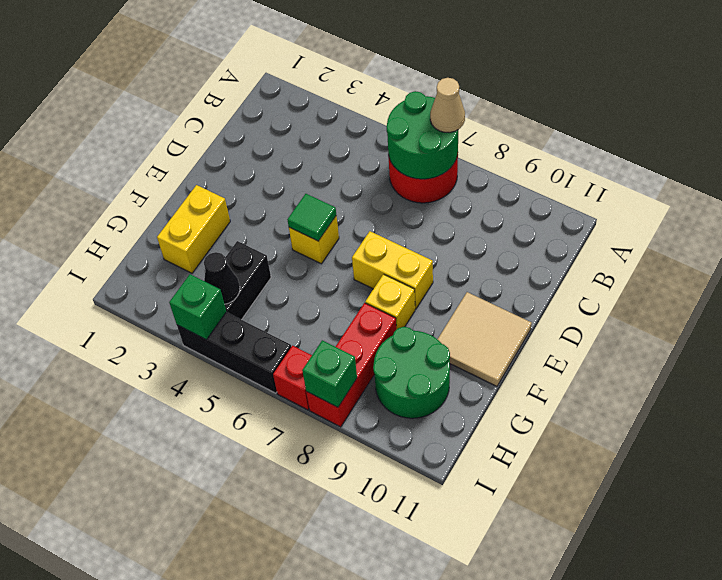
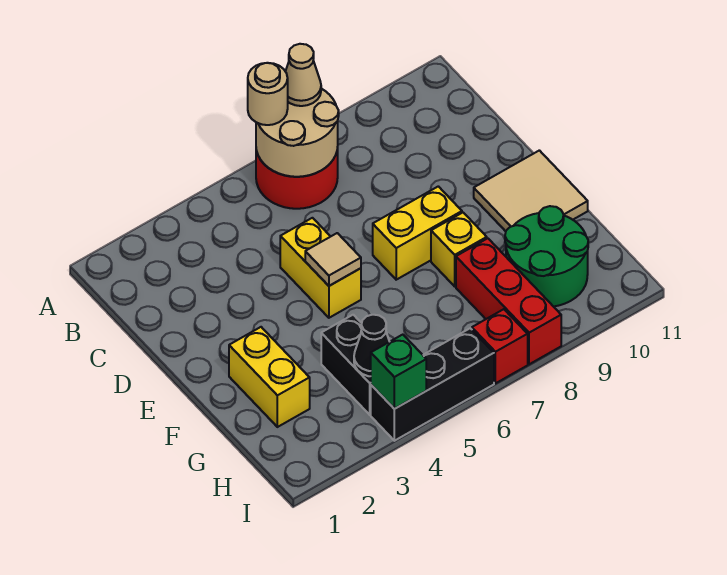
green round brick A6:B7 level 2 -> tan round brick A6:B7 level 2
none -> tan round brick A6 level 3
yellow brick E5 level 1 -> yellow brick D5:E5 level 1
green tile E5 level 2 -> tan tile E5 level 2
green brick I8 level 2 -> none

